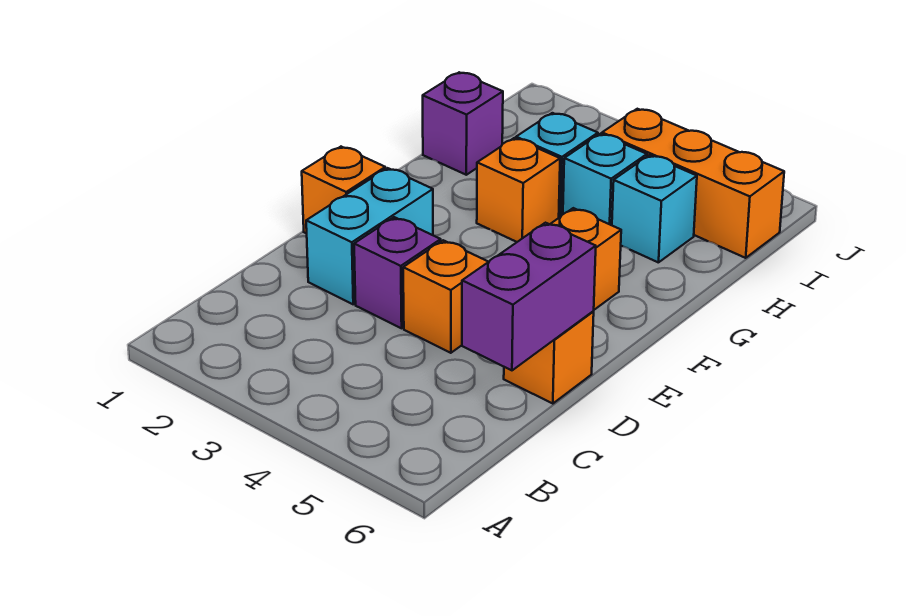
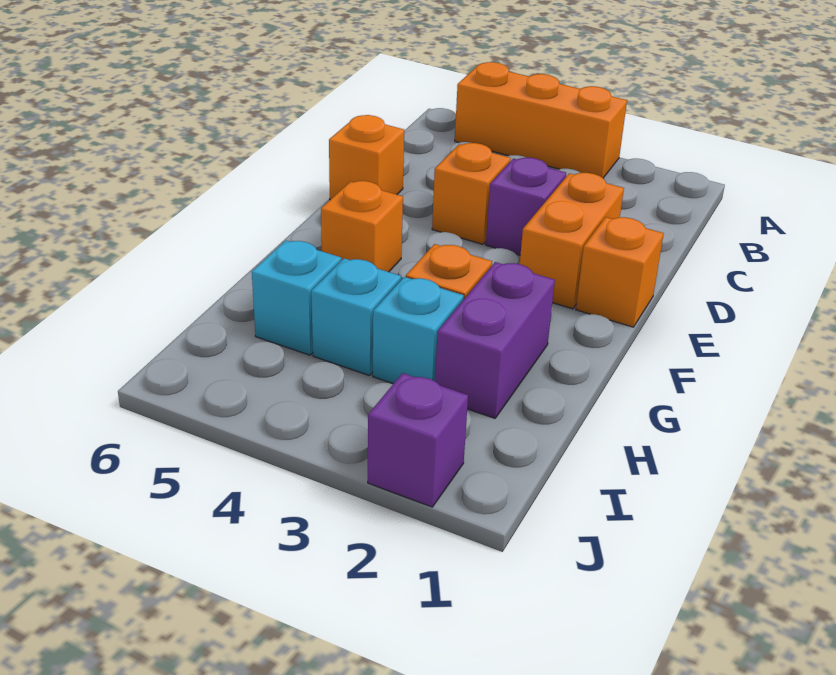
purple brick C6:D6 level 2 -> purple brick G2:H2 level 1
cyan brick D2:E2 level 1 -> orange brick D2:E2 level 1
purple brick H1 level 1 -> purple brick J2 level 1
orange brick I4:I6 level 1 -> orange brick A3:A5 level 1

